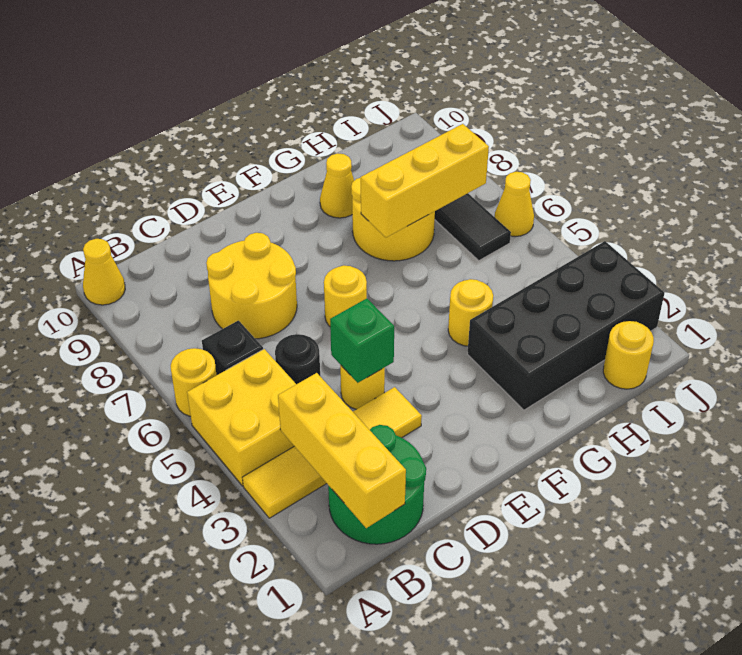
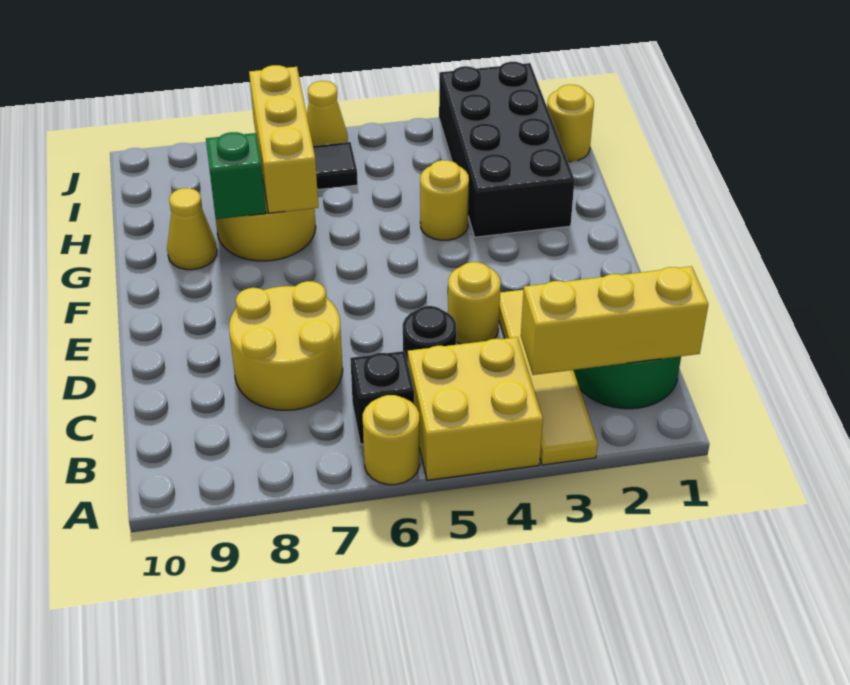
yellow cone A10 level 1 -> none
green brick D4 level 2 -> green brick G8 level 2
yellow round brick E6 level 1 -> none

